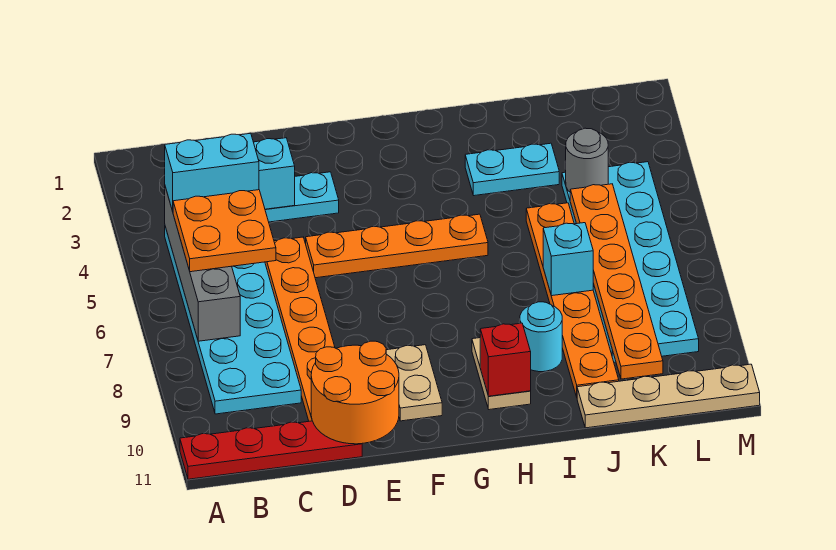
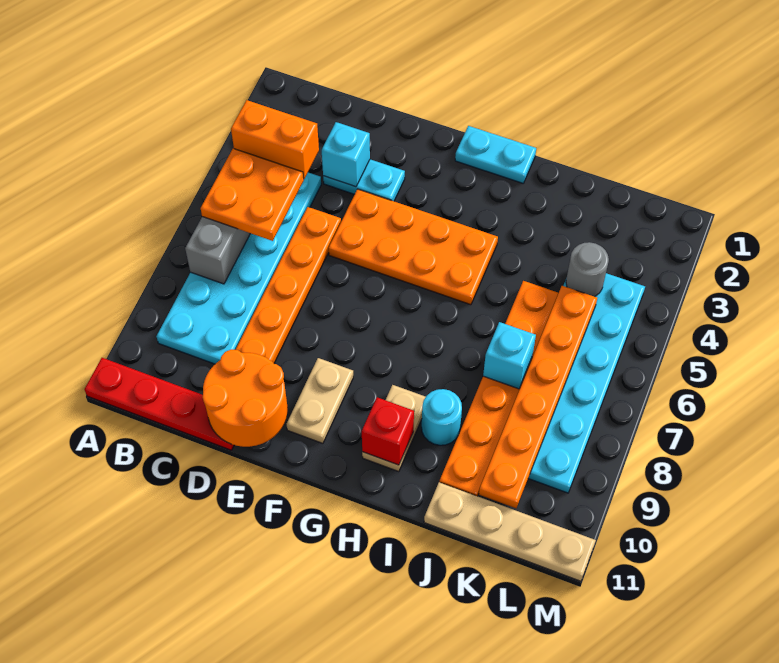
cyan brick B4:C4 level 3 -> orange brick B4:C4 level 3
orange plate E5:H5 level 1 -> orange plate E4:H5 level 1
cyan plate I3:J3 level 1 -> cyan plate G1:H1 level 1

